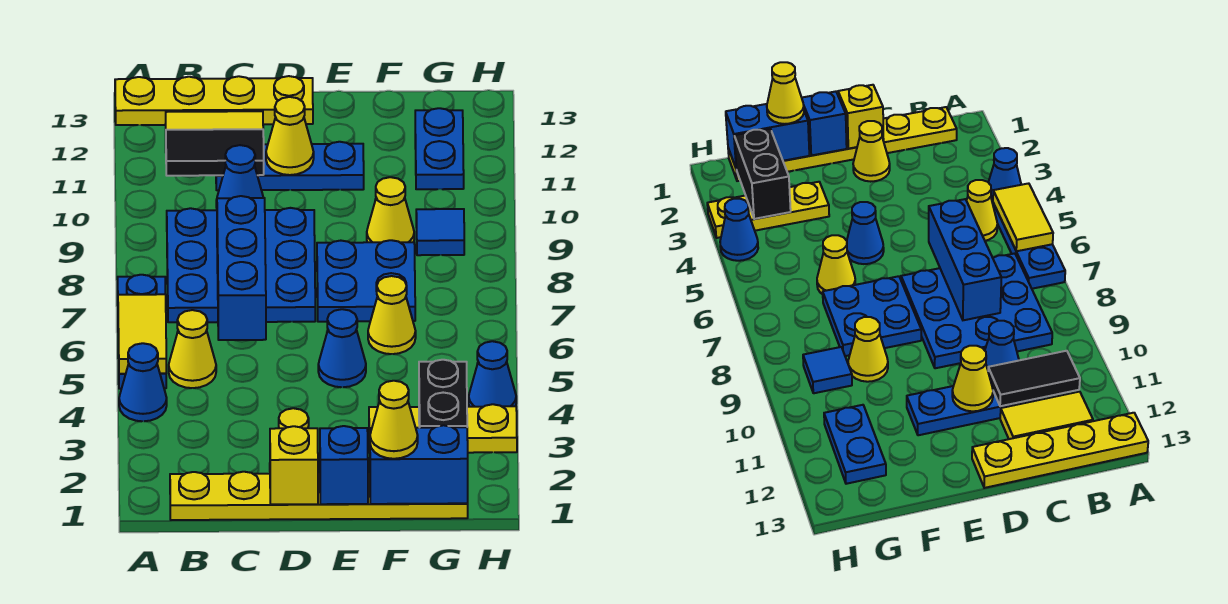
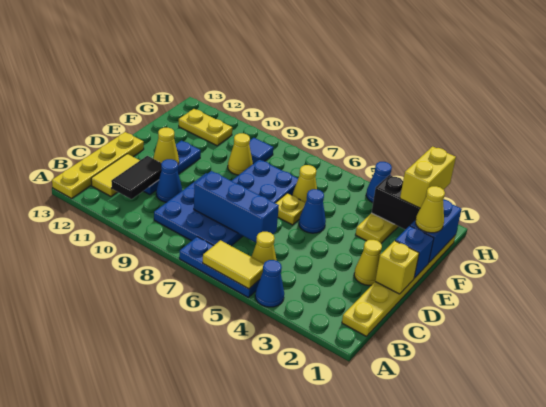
none -> yellow plate E6 level 1
none -> yellow brick G2:H2 level 3
blue plate G11:G12 level 1 -> yellow plate G11:G12 level 1

